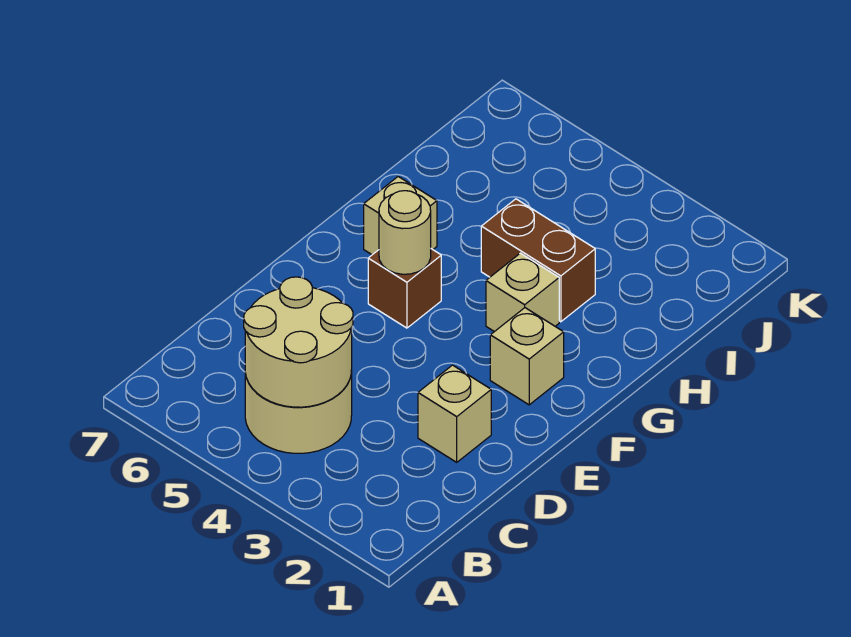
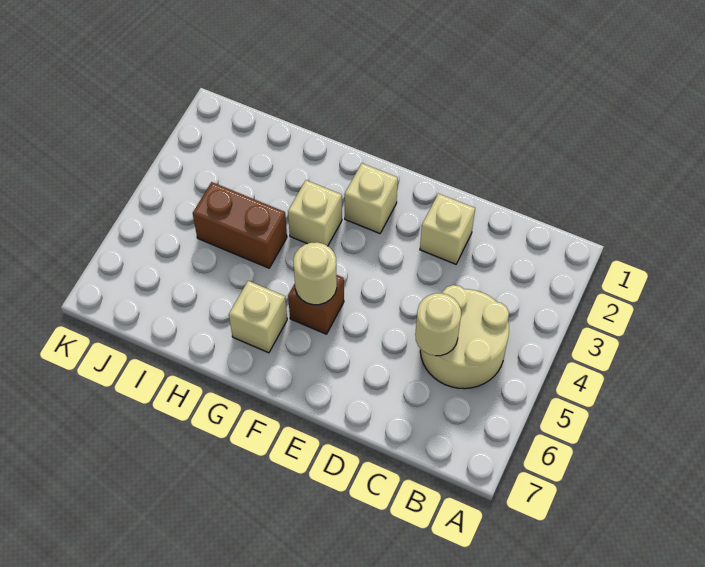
tan round brick B4:C5 level 2 -> tan round brick C5 level 2
brown brick H3:H4 level 1 -> brown brick H4:I4 level 1

